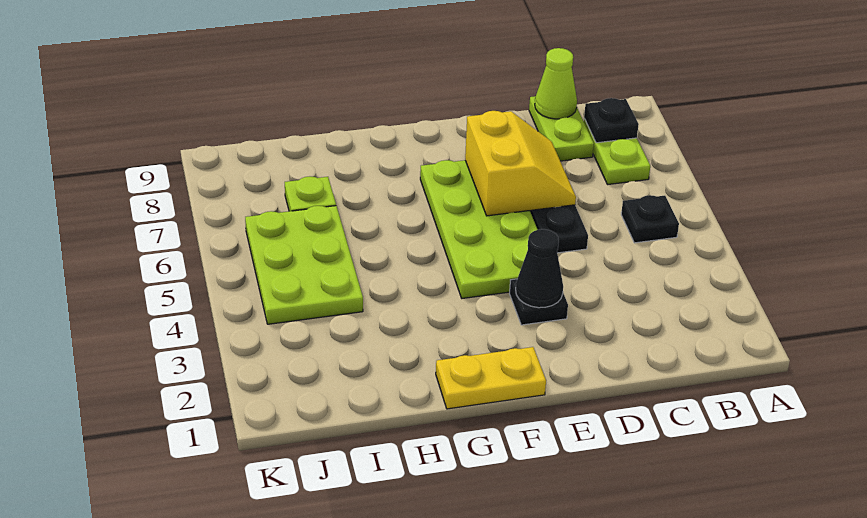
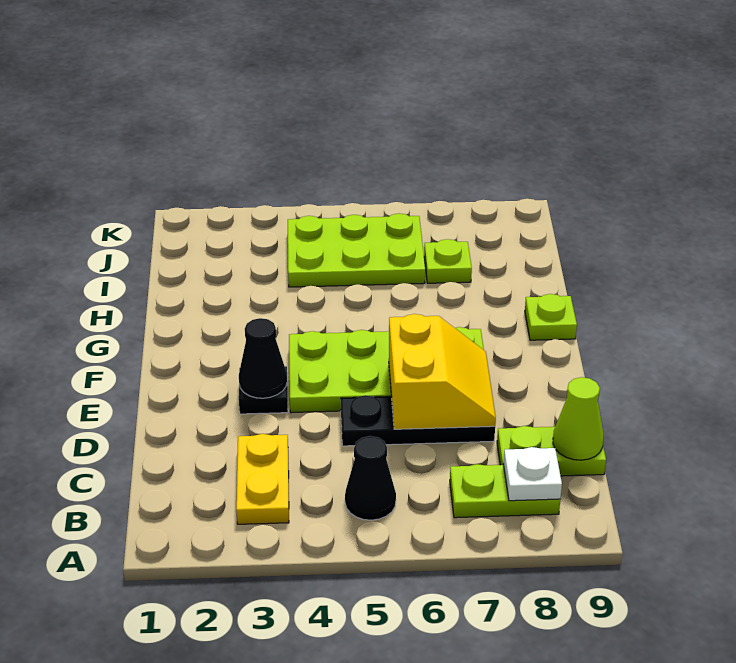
black plate B5 level 1 -> black cone B5 level 1
black plate B8 level 2 -> white plate B8 level 2
yellow slope D6:E7 level 2 top E -> yellow slope D6:E7 level 2 top 6
yellow plate F1:G1 level 1 -> yellow plate B3:C3 level 1
none -> lime plate G9 level 1

